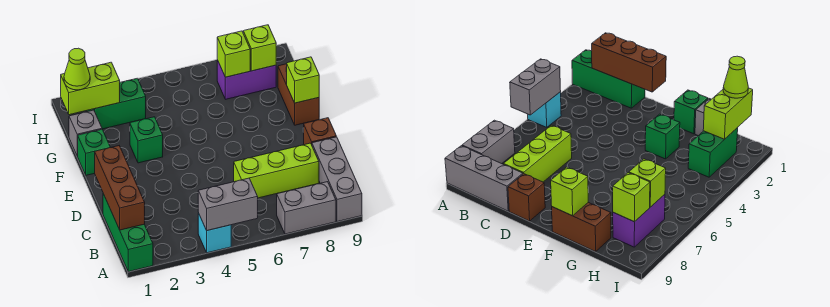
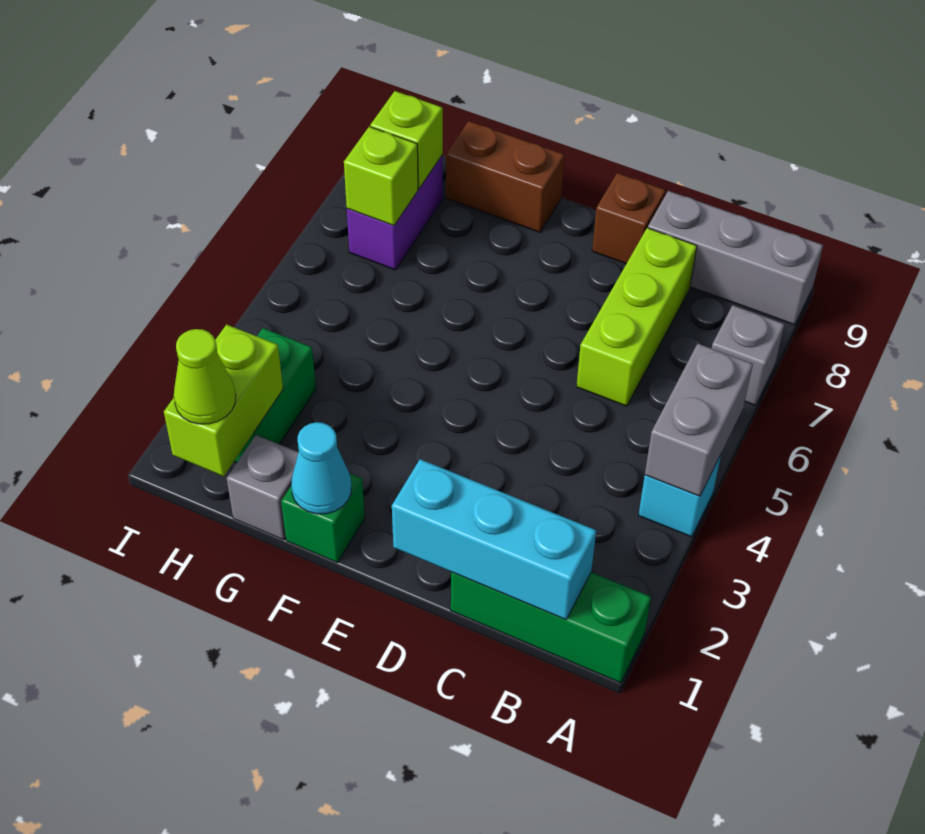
grey brick A7:A8 level 1 -> grey brick A7 level 1
brown brick B1:D1 level 2 -> cyan brick B1:D1 level 2
none -> cyan cone F1 level 2
green brick F3 level 1 -> none
lime brick F9 level 2 -> none

